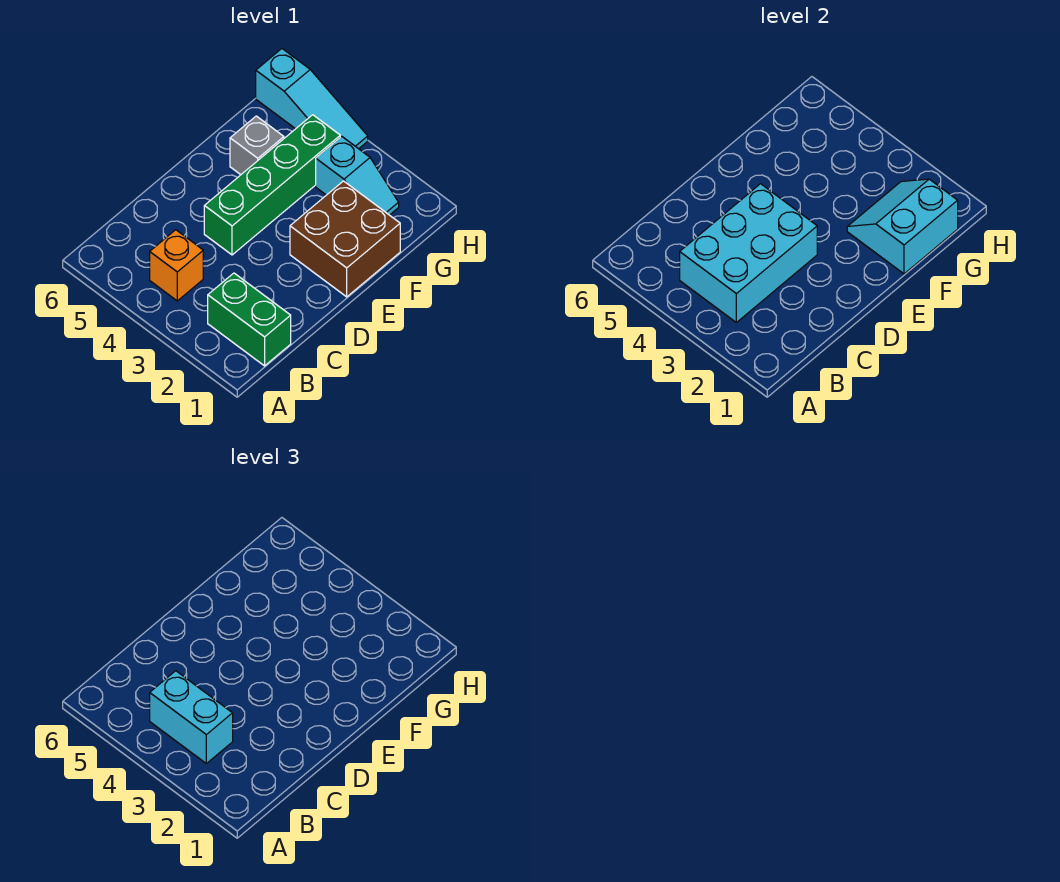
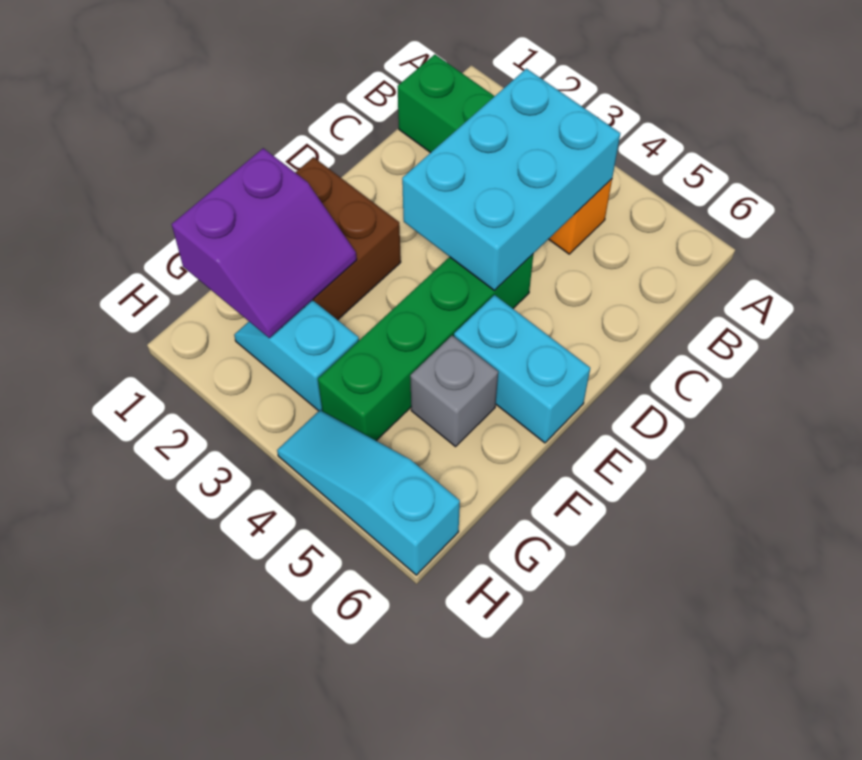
cyan brick B3:B4 level 3 -> cyan brick E5:E6 level 1
cyan slope F1:G2 level 2 top 1 -> purple slope F1:G2 level 2 top 1

